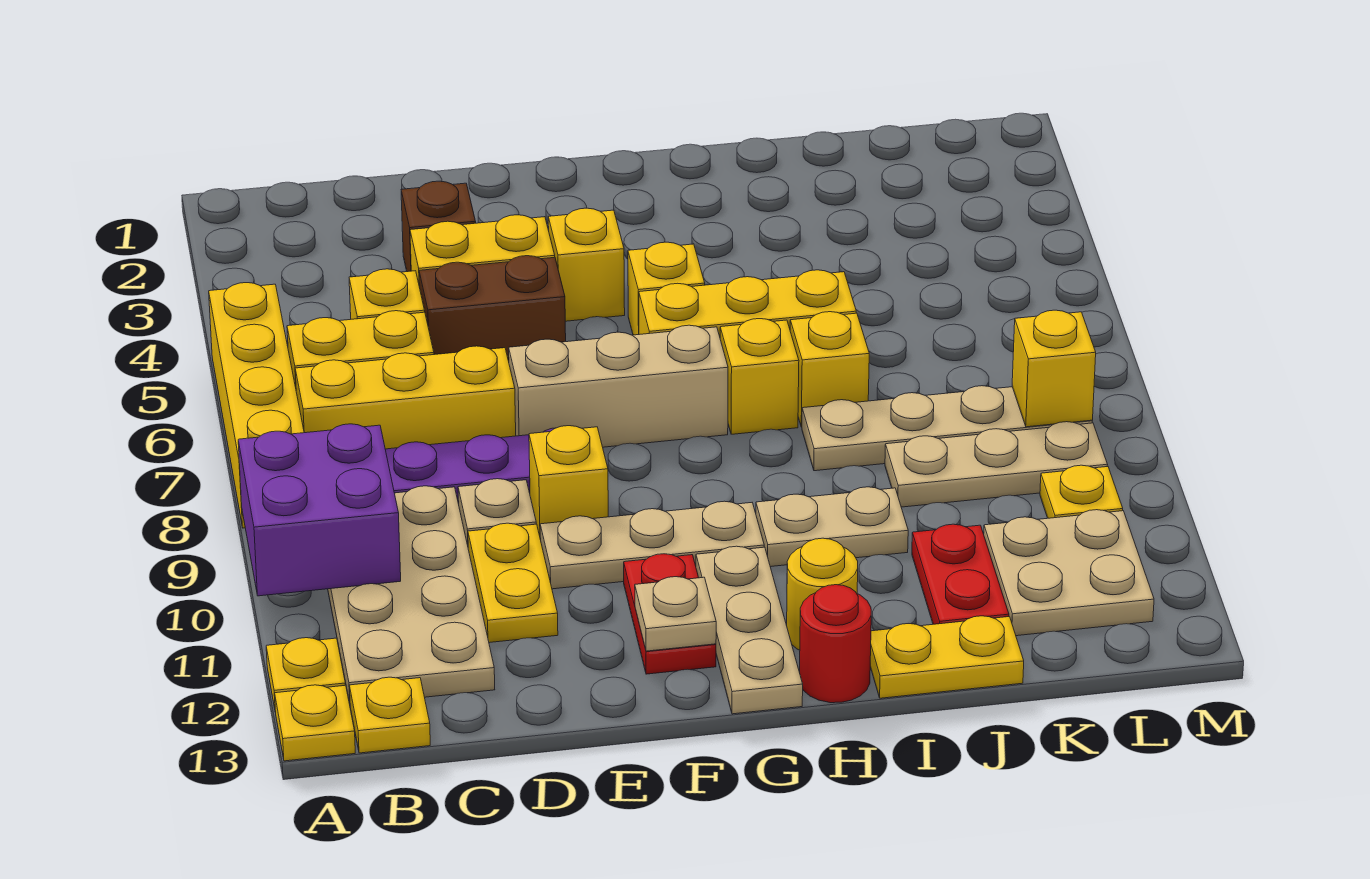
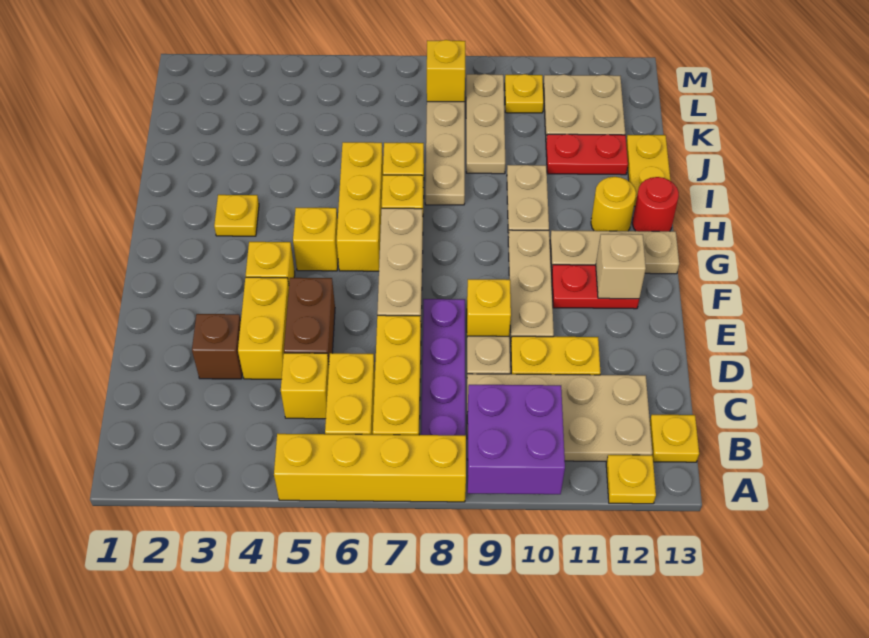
yellow plate A13 level 1 -> yellow plate H3 level 1
tan plate F12 level 2 -> tan brick F12 level 2

